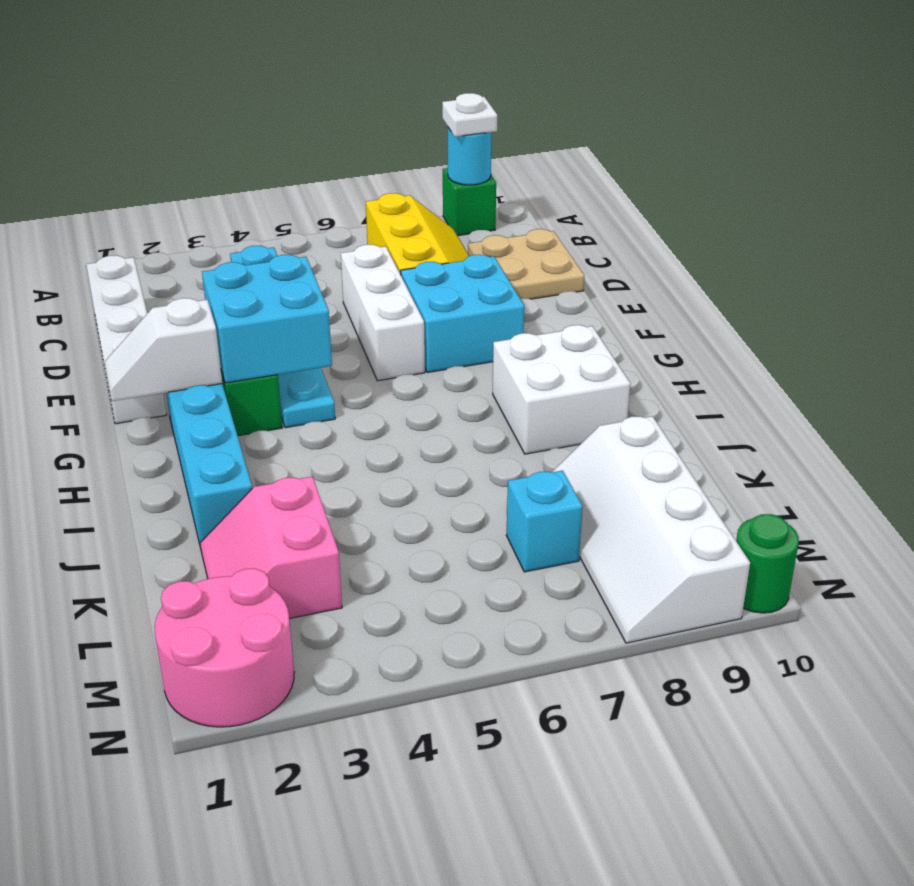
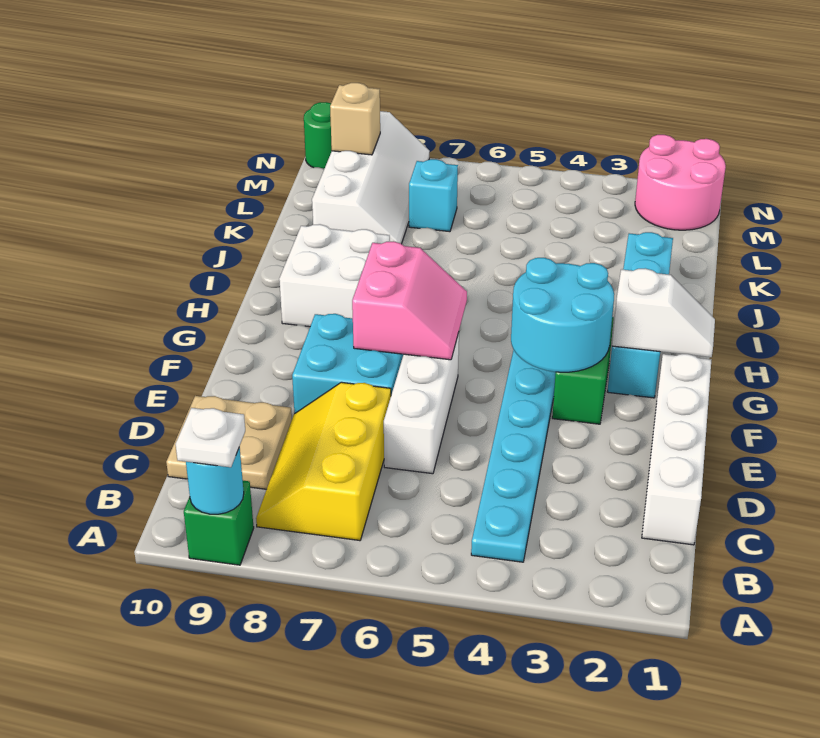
cyan brick F3:G4 level 2 -> cyan round brick F3:G4 level 2
pink slope K2:L3 level 1 top 3 -> pink slope F6:G7 level 2 top 7
none -> tan brick M9 level 2

